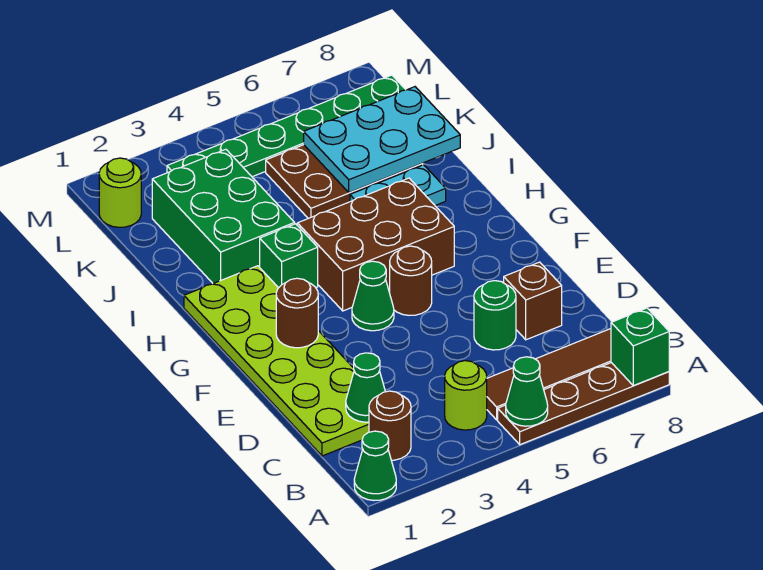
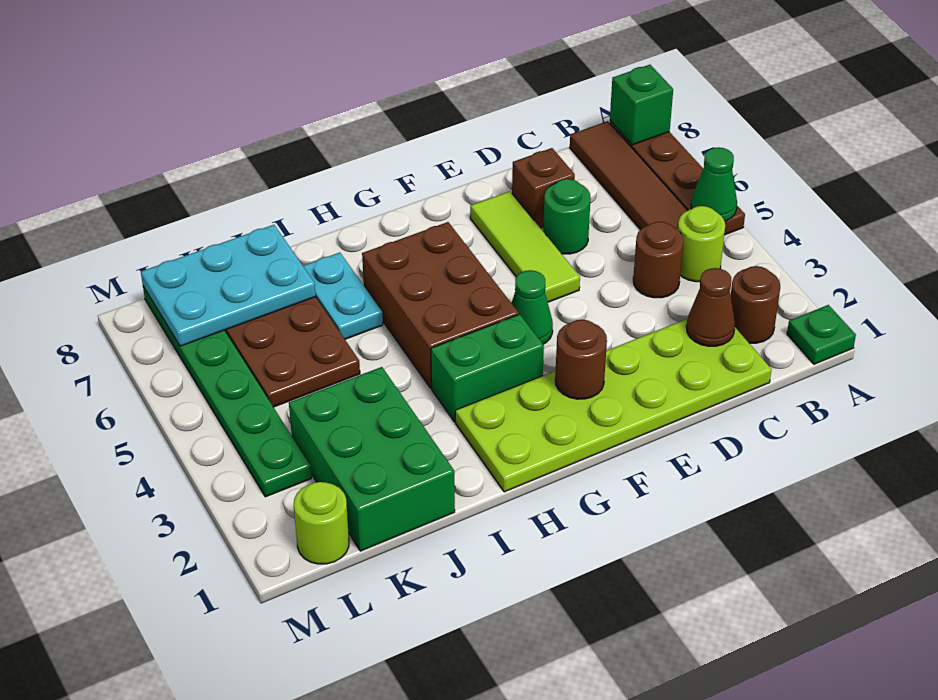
green cone A1 level 1 -> green plate A1 level 1
green cone C2 level 2 -> brown cone C2 level 2
none -> lime tile E5:E7 level 1
brown round brick F5 level 1 -> brown round brick C4 level 1
green brick H3 level 1 -> green brick G3:H3 level 1
green brick I2:K3 level 1 -> green brick J1:K3 level 1
cyan plate J6:K8 level 2 -> cyan plate J7:L8 level 2

